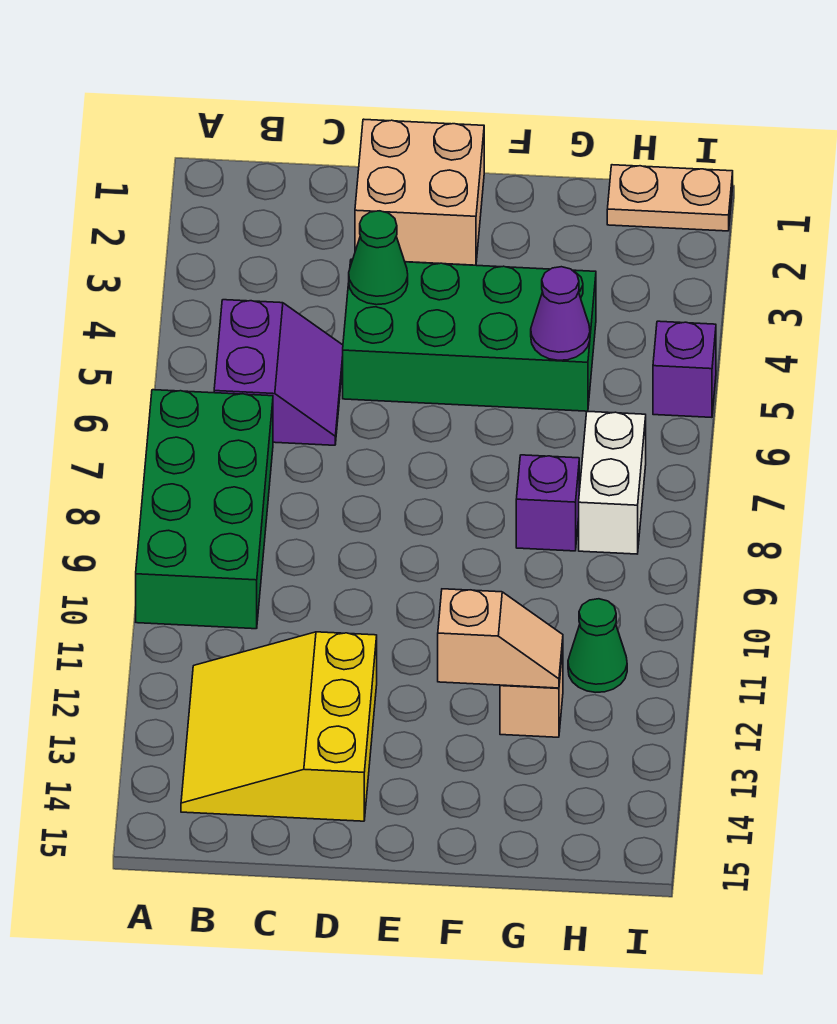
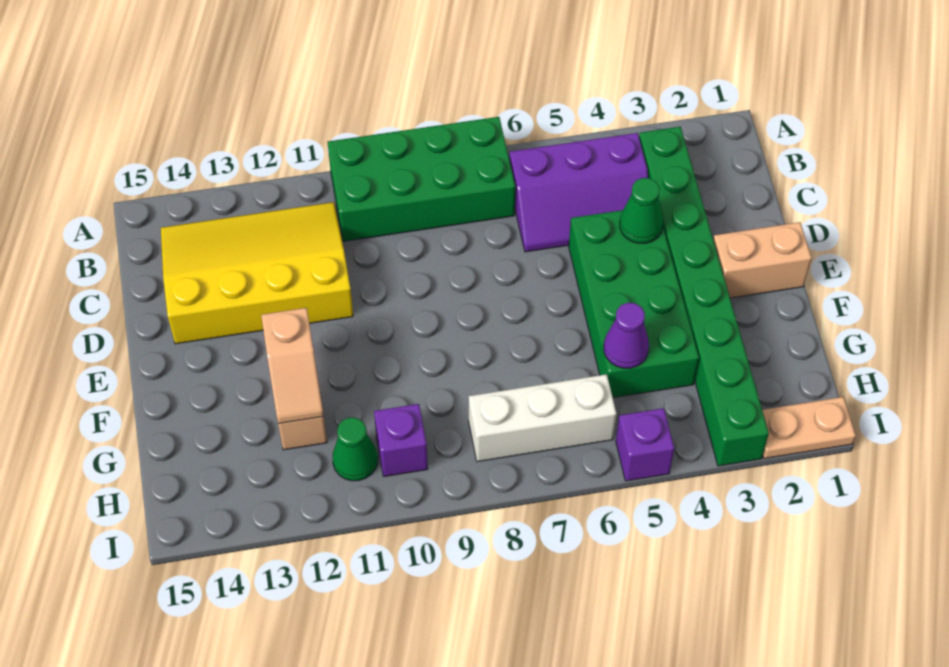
none -> green brick B3:I3 level 1
purple slope B5:C6 level 1 top B -> purple slope B4:C6 level 1 top B
yellow slope B12:D14 level 1 top D -> yellow slope B11:D14 level 1 top D
tan brick D1:E2 level 1 -> tan brick E1:E2 level 1
purple brick G8 level 1 -> purple brick H10 level 1
tan plate H1:I1 level 1 -> tan plate I1:I2 level 1
white brick H7:H8 level 1 -> white brick H6:H8 level 1

